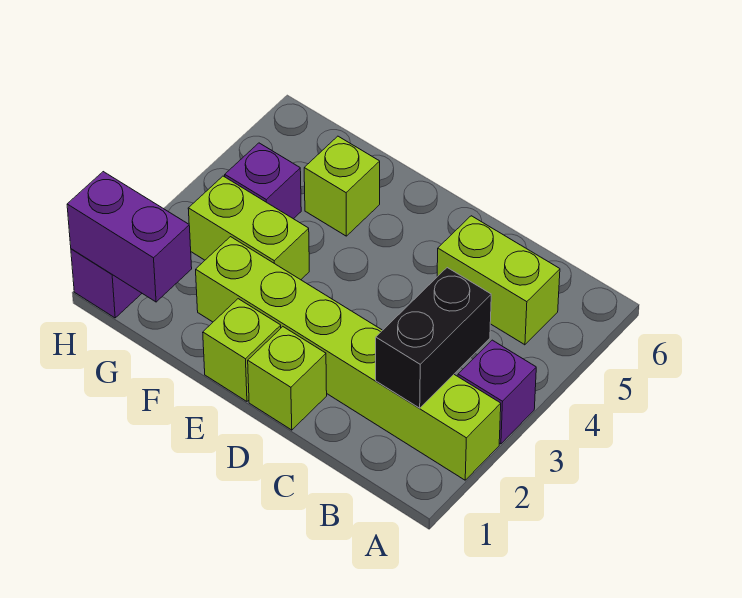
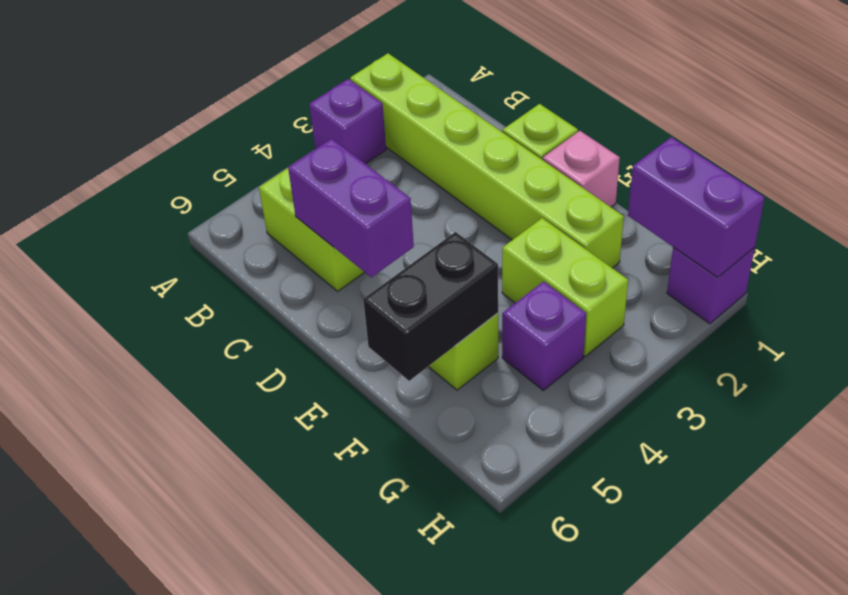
black brick B2:B3 level 2 -> black brick F5:F6 level 2
none -> purple brick C5:D5 level 2
lime brick E1 level 1 -> pink brick E1 level 1

